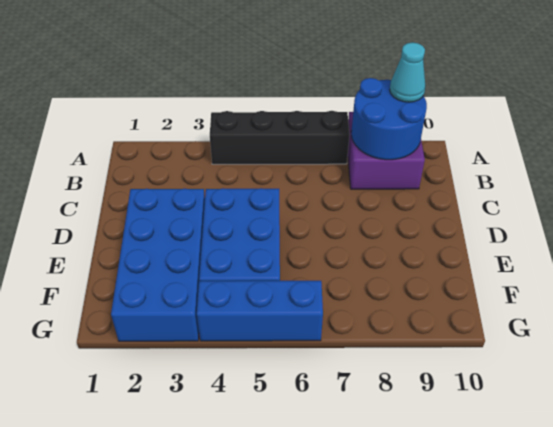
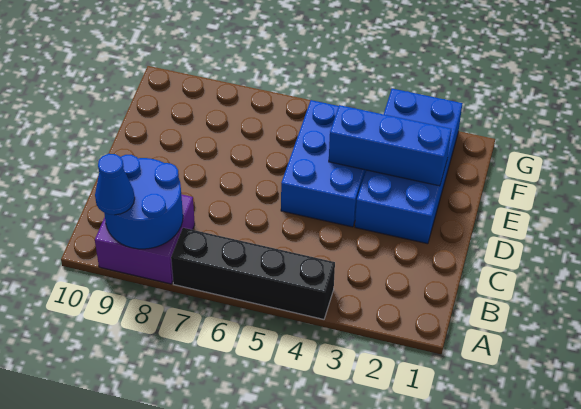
cyan cone A9 level 3 -> blue cone A9 level 3
blue brick G4:G6 level 1 -> blue brick E2:E4 level 2

